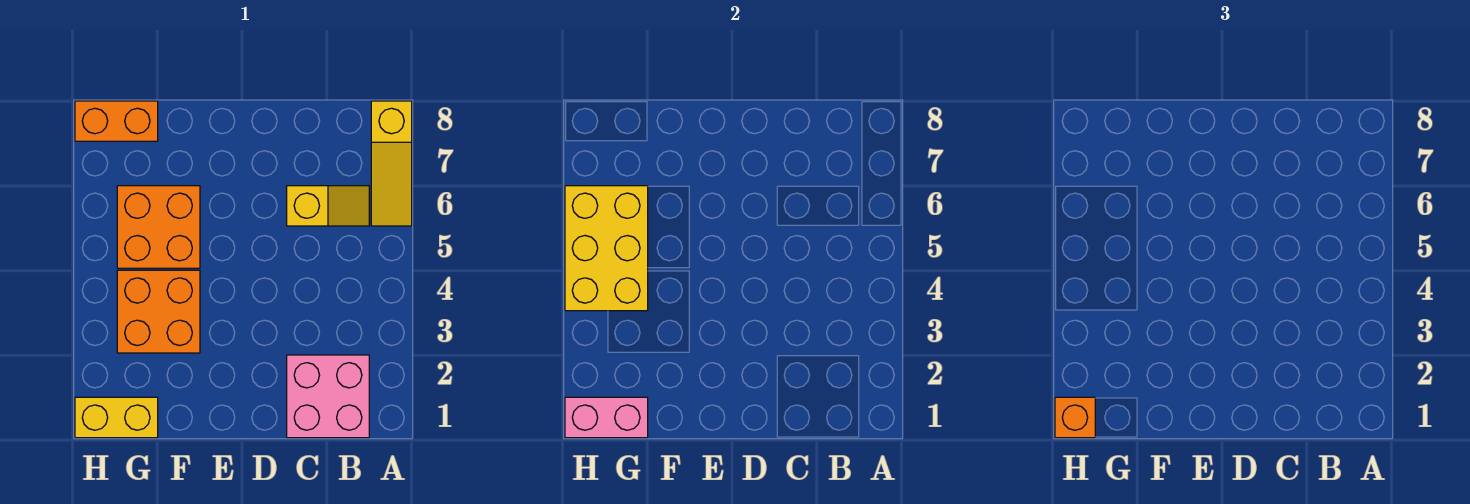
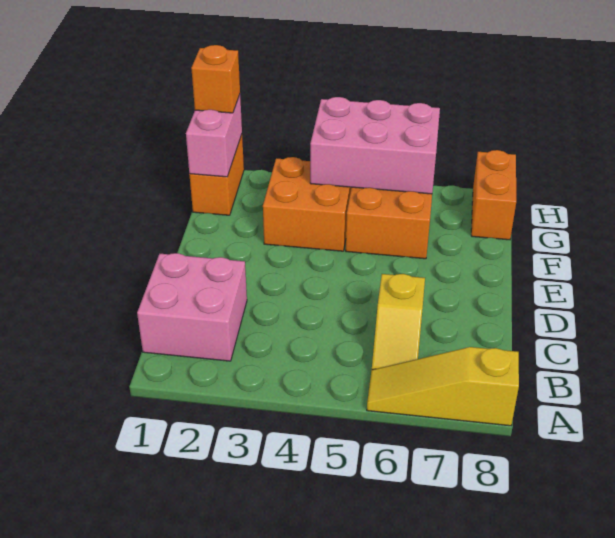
yellow brick G1:H1 level 1 -> orange brick G1:H1 level 1
yellow brick G4:H6 level 2 -> pink brick G4:H6 level 2

